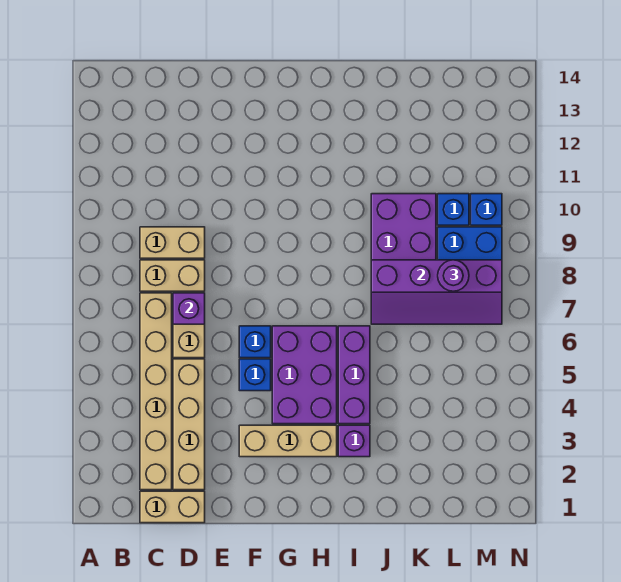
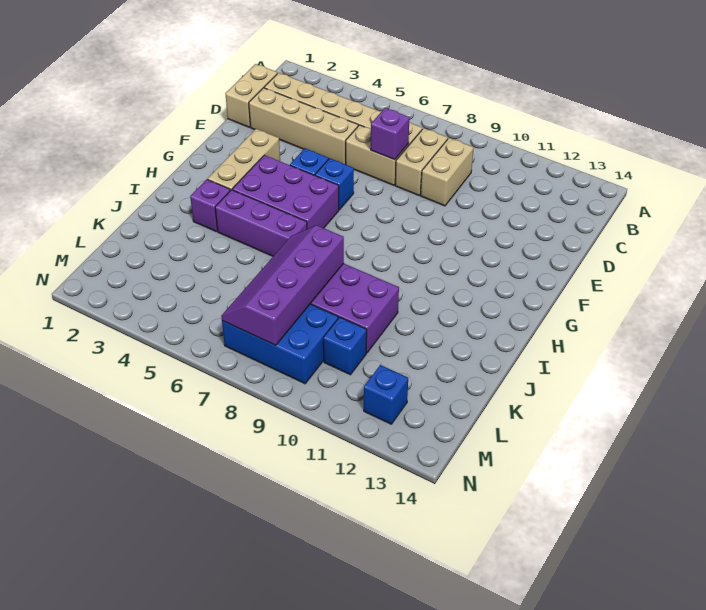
purple round brick L8 level 3 -> none
blue brick M10 level 1 -> blue brick M12 level 1

